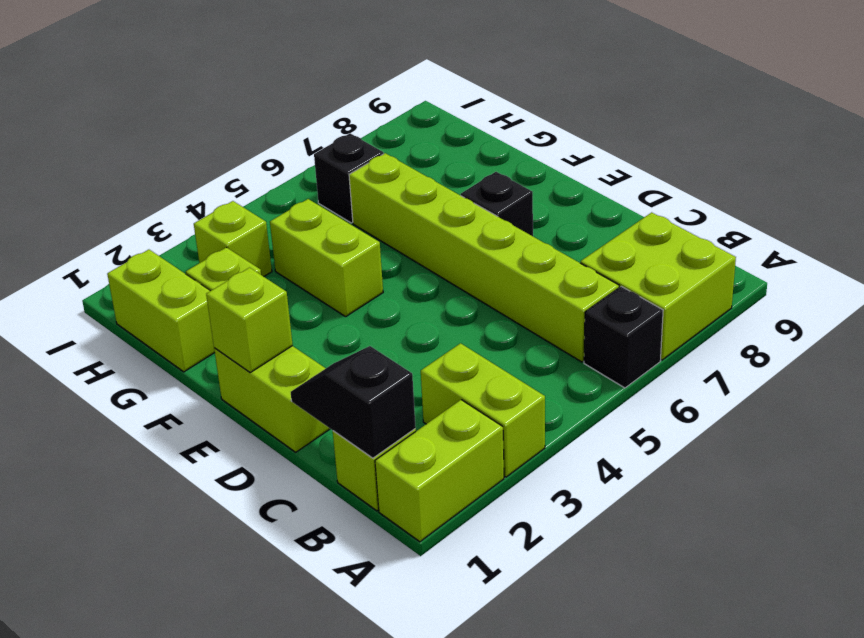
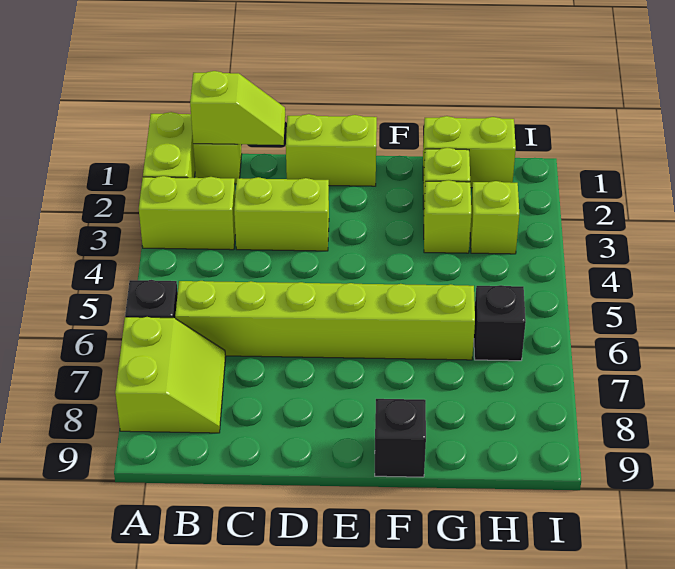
lime brick A7:B8 level 1 -> lime slope A7:B8 level 1 top A
black slope B1:C1 level 2 top B -> lime slope B1:C1 level 2 top B
lime brick E1 level 2 -> lime brick G3 level 1
black brick E7 level 1 -> black brick F9 level 1
lime brick F4:G4 level 1 -> lime brick C3:D3 level 1

